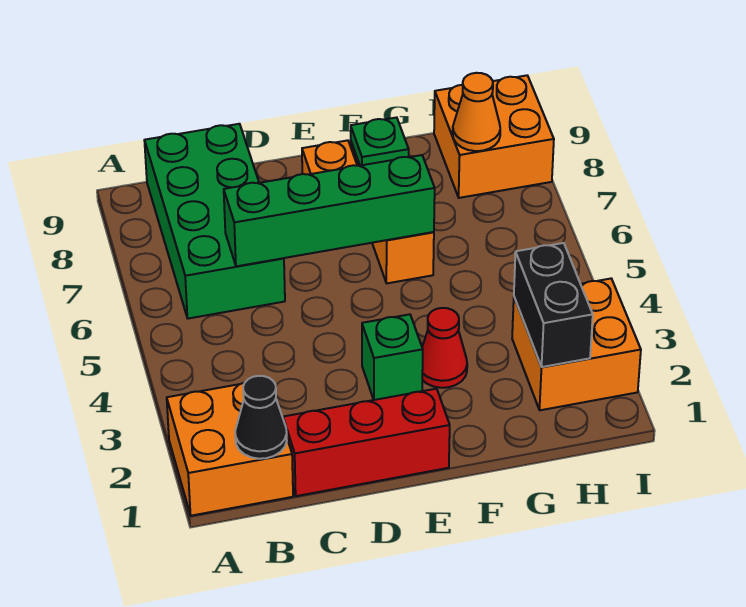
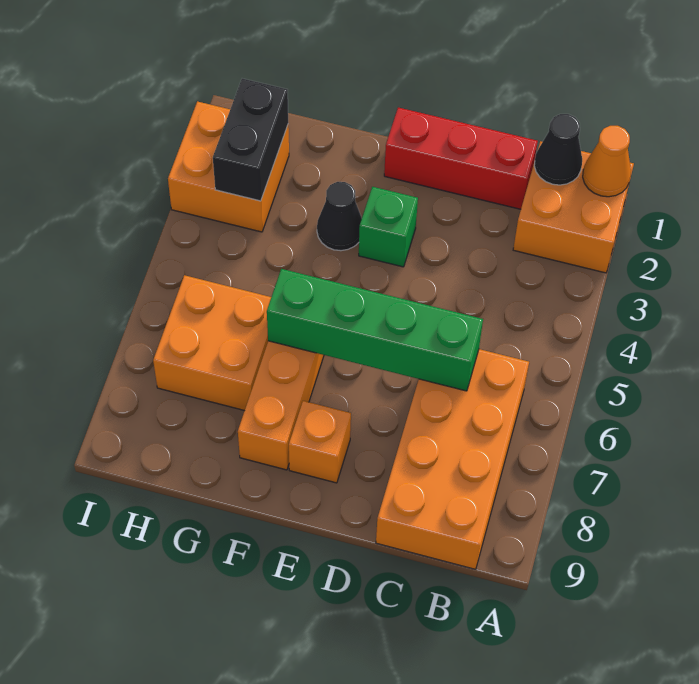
green brick B6:C9 level 1 -> orange brick B6:C9 level 1
red cone F3 level 1 -> black cone F3 level 1
green plate F8 level 2 -> none
orange brick H8:I9 level 1 -> orange brick G6:H7 level 1
orange cone H8 level 2 -> orange cone A1 level 2

